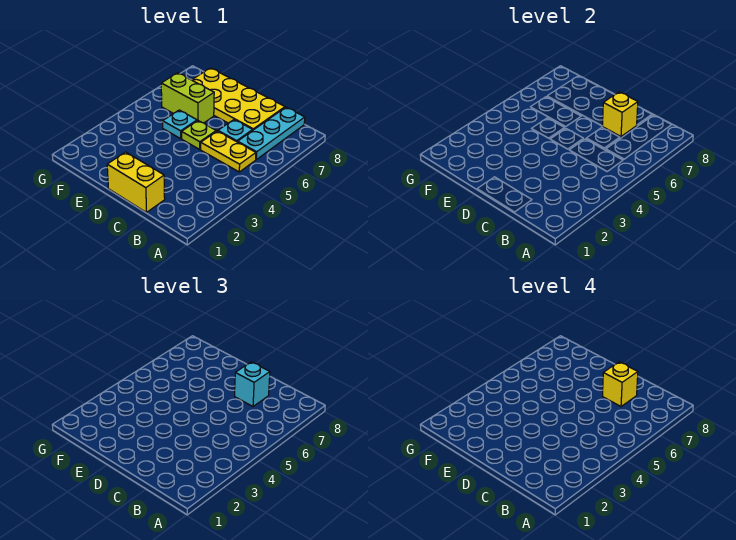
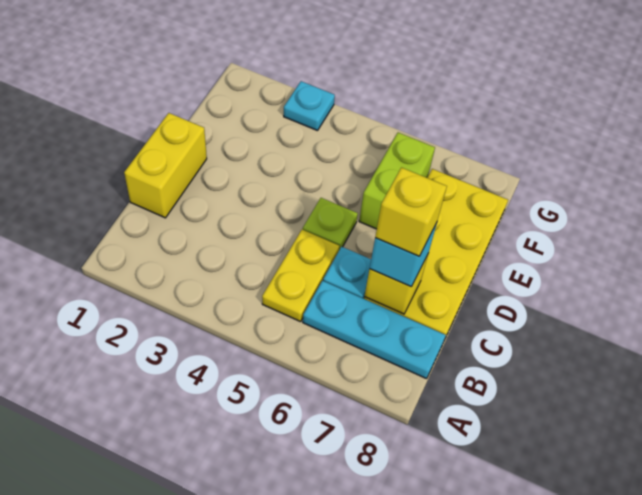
cyan plate E5 level 1 -> cyan plate G3 level 1

